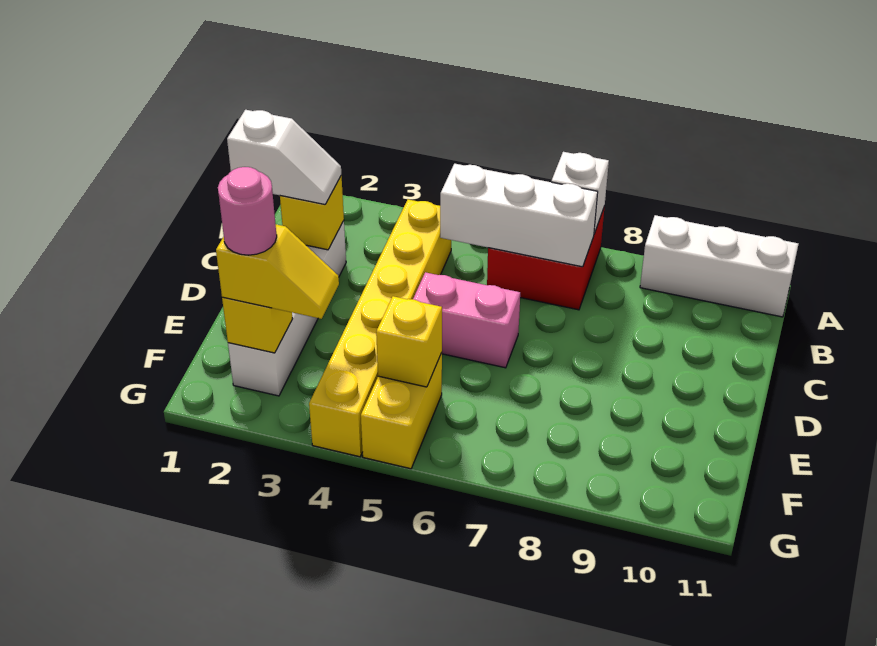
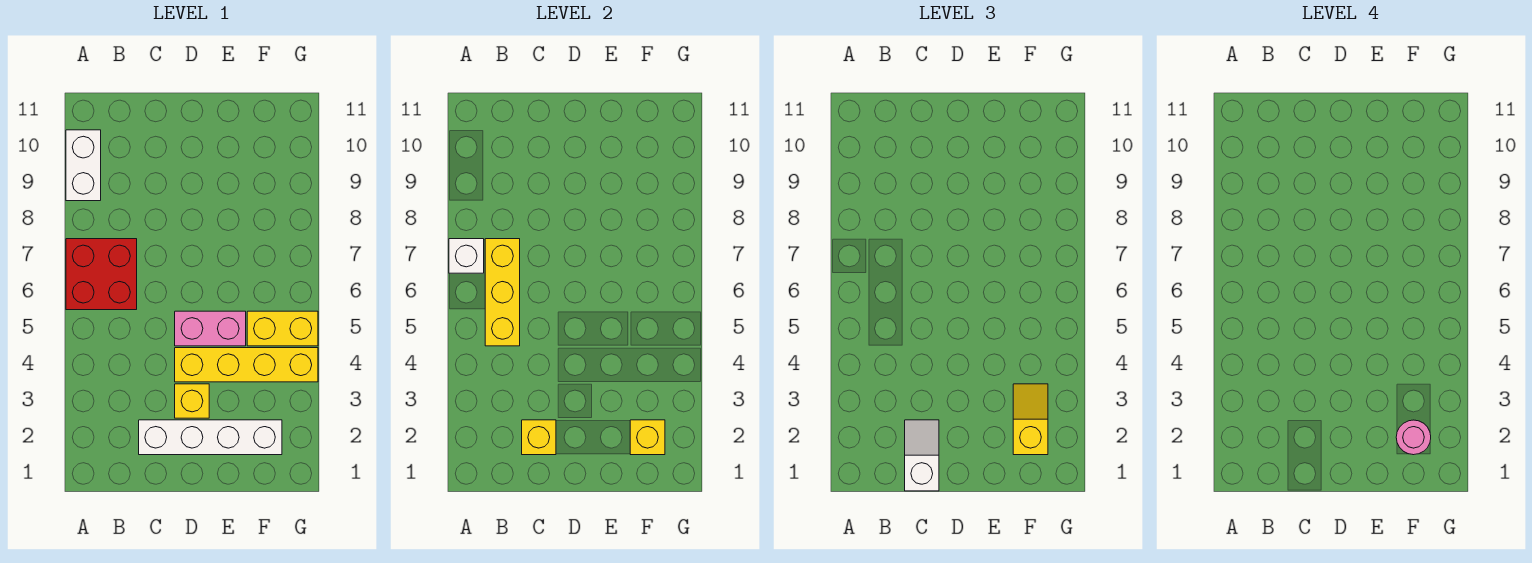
white brick A9:A11 level 1 -> white brick A9:A10 level 1
yellow brick B4:G4 level 1 -> yellow brick D4:G4 level 1
white brick B5:B7 level 2 -> yellow brick B5:B7 level 2
pink brick D5:D6 level 1 -> pink brick D5:E5 level 1
yellow brick F5 level 2 -> yellow brick D3 level 1

